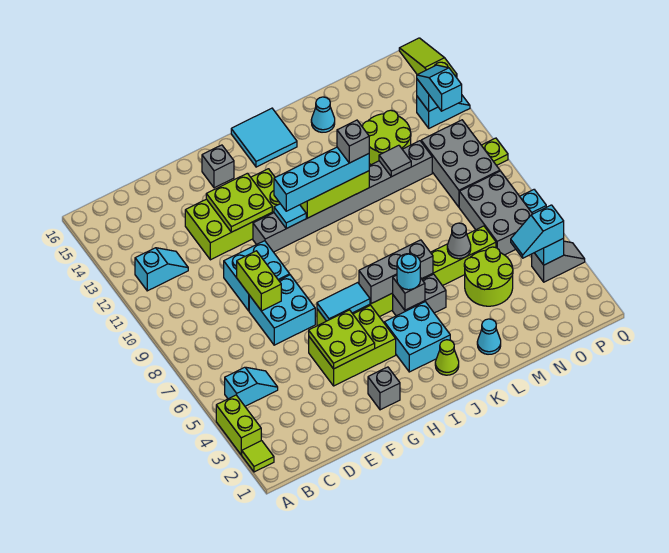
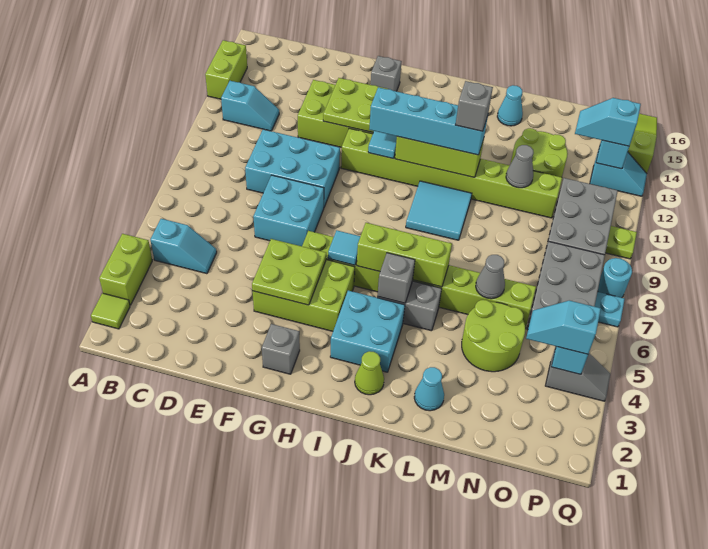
lime brick E8:E9 level 2 -> lime brick A13:A14 level 1
cyan brick E9:F10 level 1 -> cyan brick D9:F10 level 1
cyan tile G6:H6 level 2 -> cyan tile H6 level 2
grey brick G11:N11 level 1 -> lime brick G11:N11 level 1
grey brick I6:K6 level 2 -> lime brick I6:K6 level 2
cyan tile I15:J16 level 1 -> cyan tile J9:K10 level 1
cyan round brick J5 level 3 -> cyan round brick Q8 level 1
grey tile M11 level 2 -> grey cone M11 level 2
cyan slope P12:P13 level 3 top 12 -> cyan slope O13:P13 level 3 top P

